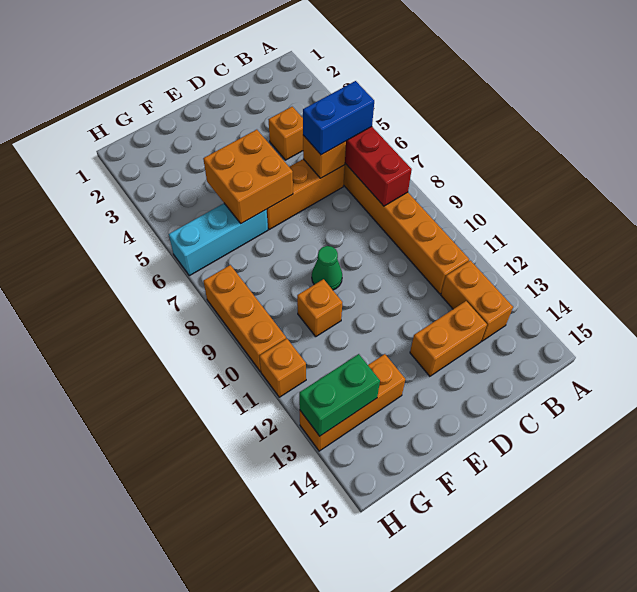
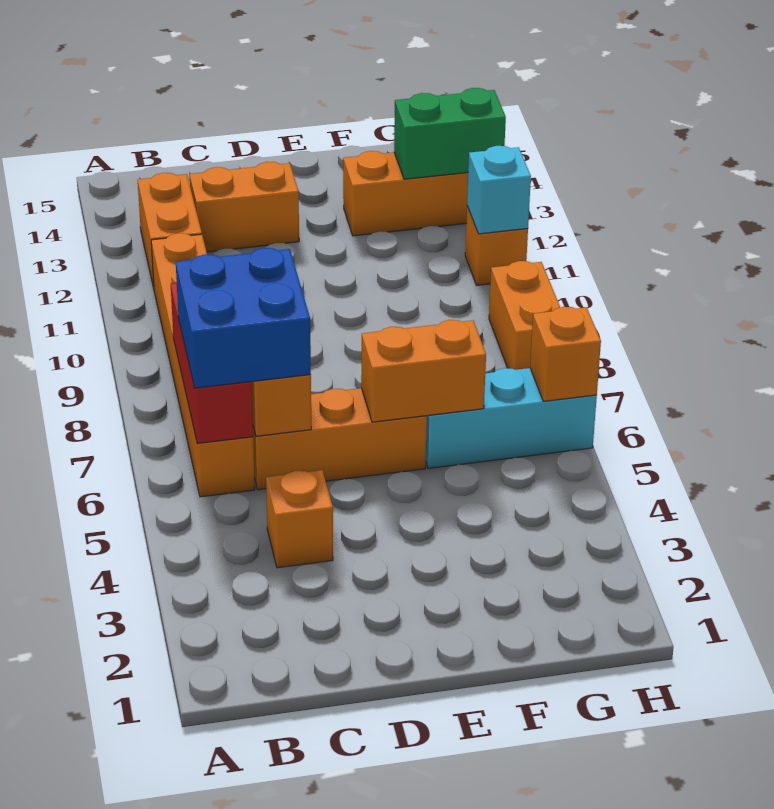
blue brick B6:C6 level 3 -> blue brick B6:C7 level 3
orange brick E5:F6 level 2 -> orange brick E6:F6 level 2
green cone E9 level 1 -> none
orange brick F10 level 1 -> orange brick H6 level 2
orange brick H8:H10 level 1 -> orange brick H8:H9 level 1
none -> cyan brick H11 level 2

